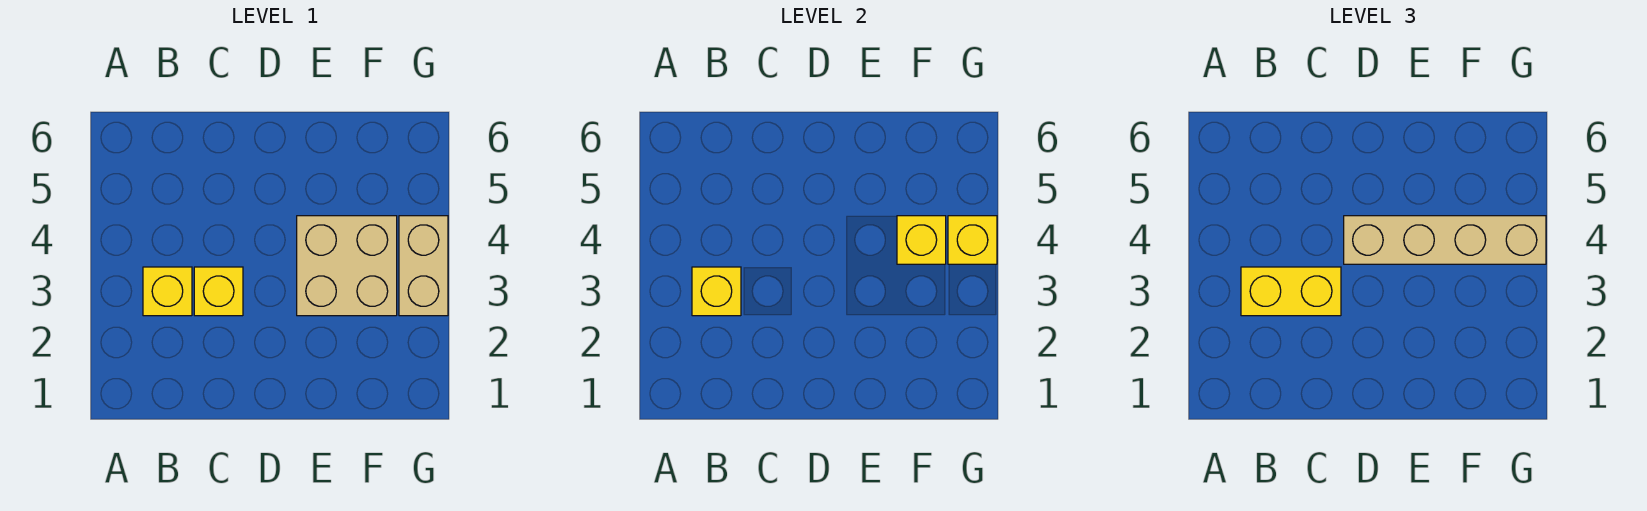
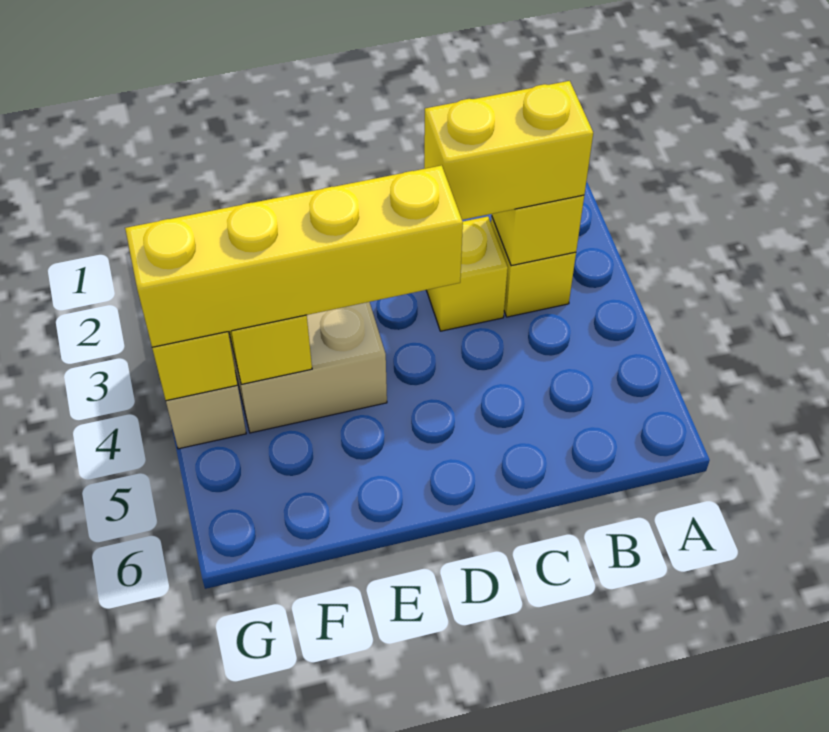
tan brick D4:G4 level 3 -> yellow brick D4:G4 level 3

